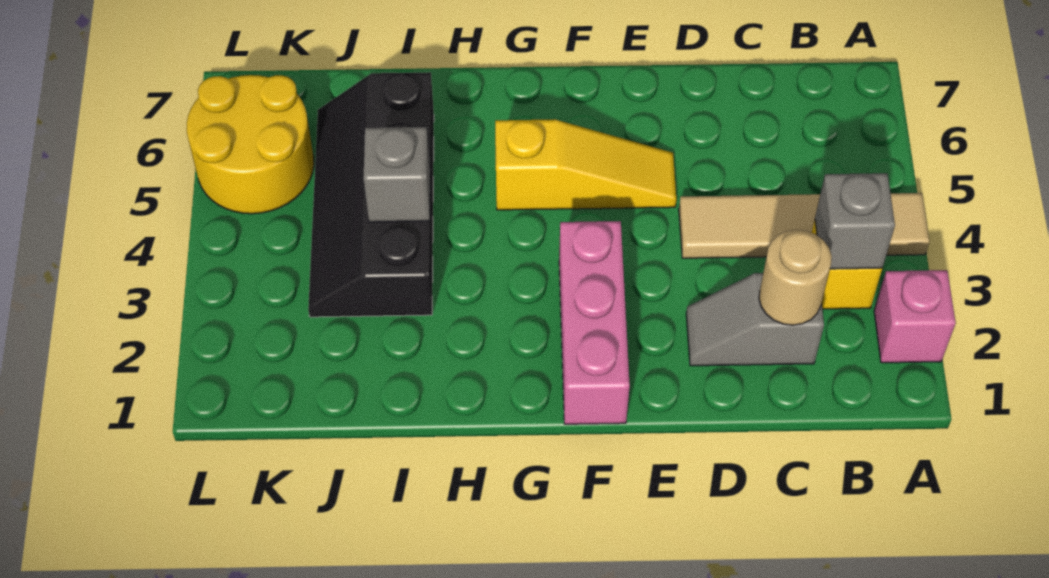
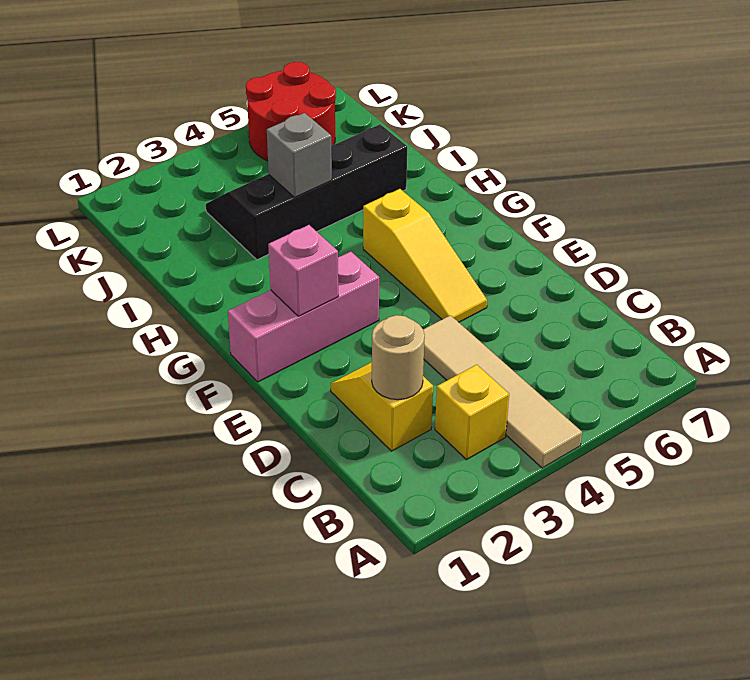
pink brick A2 level 1 -> pink brick F2 level 2
grey brick B3 level 2 -> none
grey slope C2:D2 level 1 top C -> yellow slope C2:D2 level 1 top C
yellow round brick K5:L6 level 1 -> red round brick K5:L6 level 1

